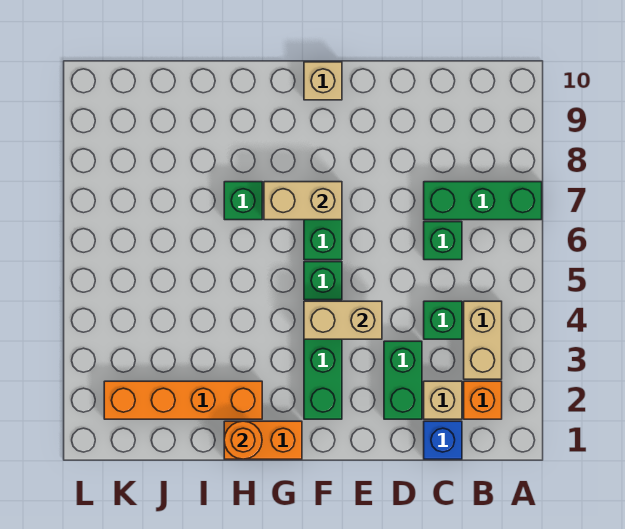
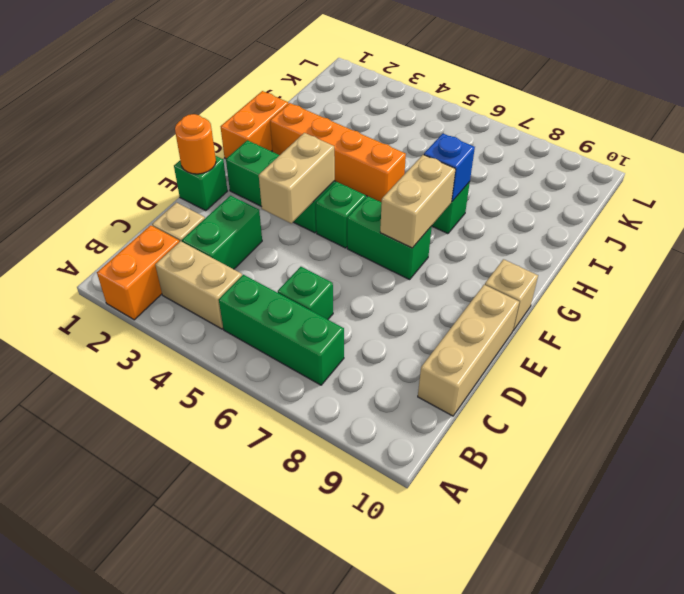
green brick A7:C7 level 1 -> green brick B5:B7 level 1
orange brick B2 level 1 -> orange brick A2:B2 level 1
blue brick C1 level 1 -> blue brick H7 level 2
green brick C4 level 1 -> green brick E1 level 1
none -> tan brick C10:E10 level 1
green brick D2:D3 level 1 -> green brick C3:D3 level 1
orange round brick H1 level 2 -> orange round brick E1 level 2
orange brick H2:K2 level 1 -> orange brick H2:H5 level 1

